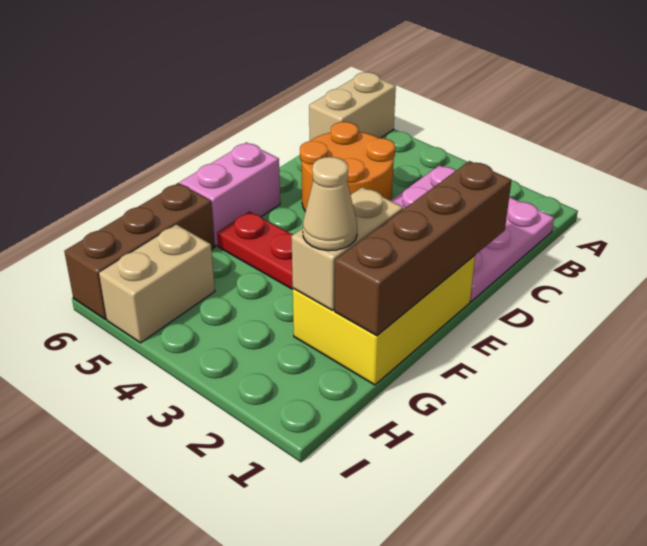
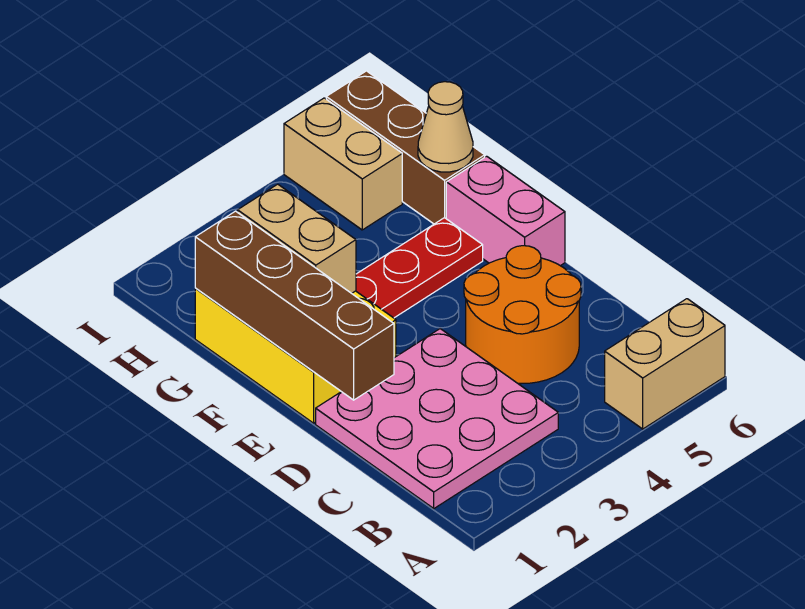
tan brick A6:B6 level 1 -> tan brick A5:A6 level 1
tan cone G2 level 3 -> tan cone G6 level 2

